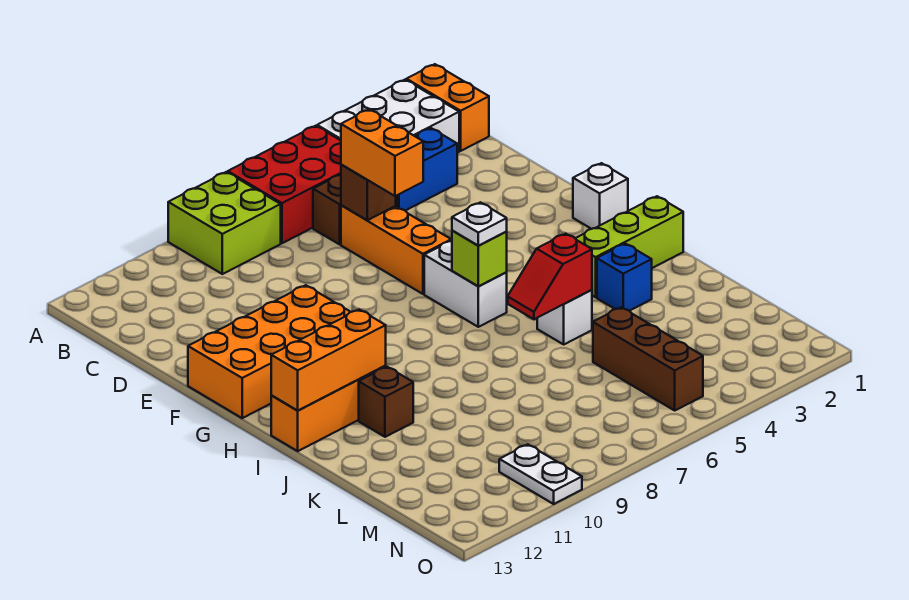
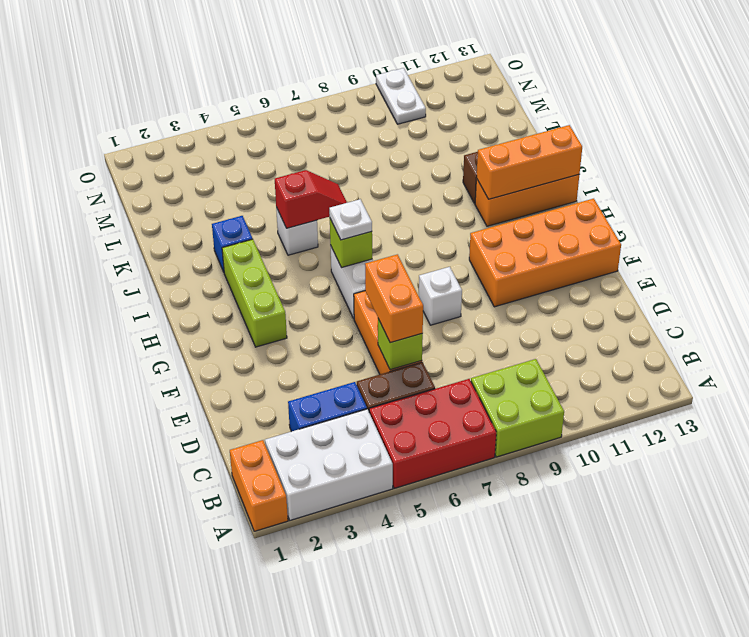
brown brick D6 level 2 -> lime brick D6 level 2
white brick G1 level 1 -> white brick F8 level 1
lime brick I1:I3 level 1 -> lime brick G3:I3 level 1
brown brick L5:N5 level 1 -> none

